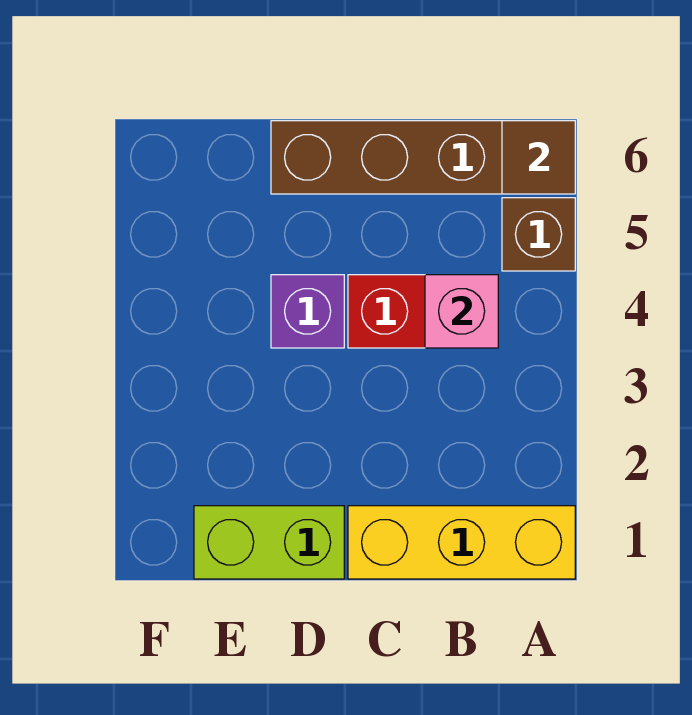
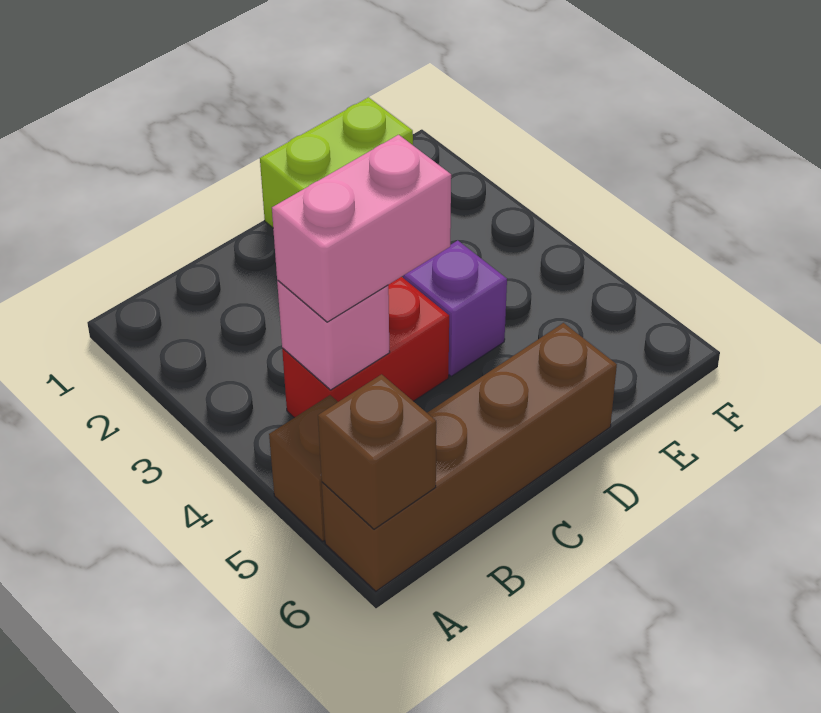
yellow brick A1:C1 level 1 -> none
brown tile A6 level 2 -> brown brick A6 level 2
none -> pink brick B4:C4 level 3

